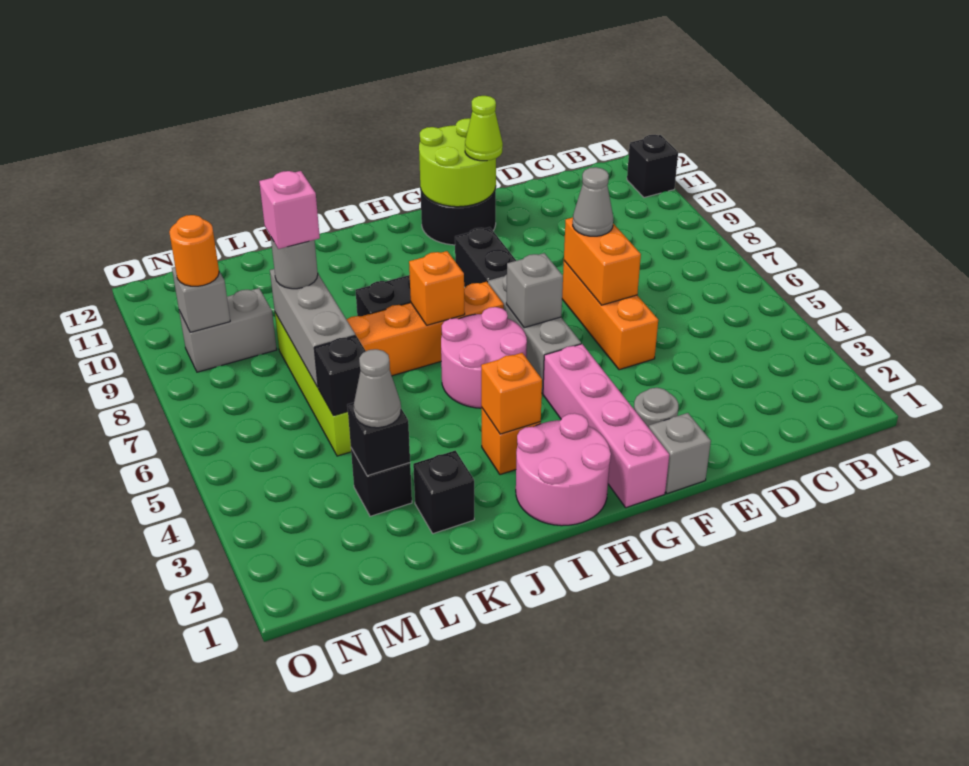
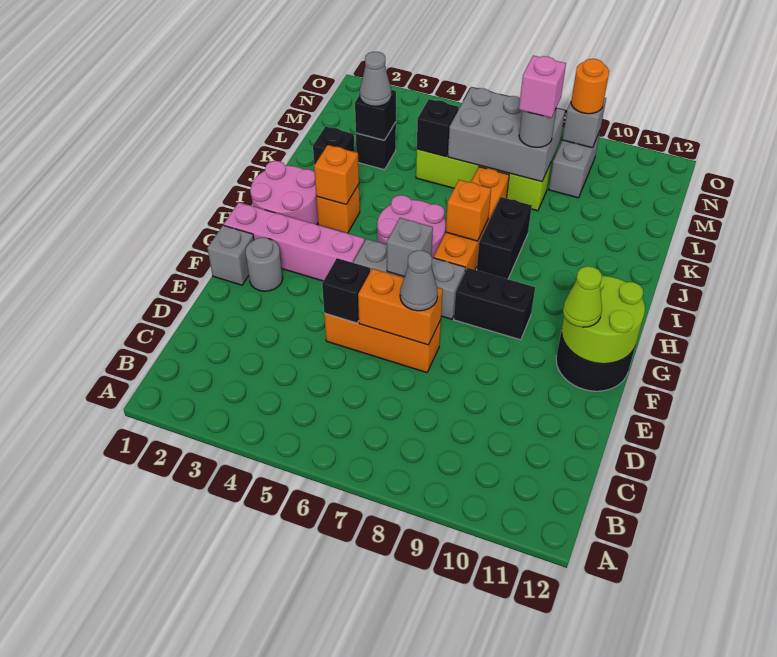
black brick A11 level 1 -> black brick E5 level 2
grey brick L6:L8 level 2 -> grey brick L6:M8 level 2

